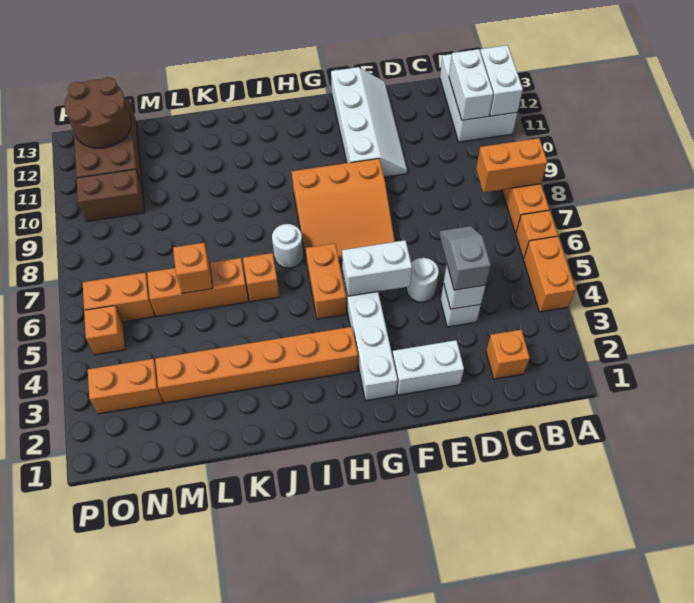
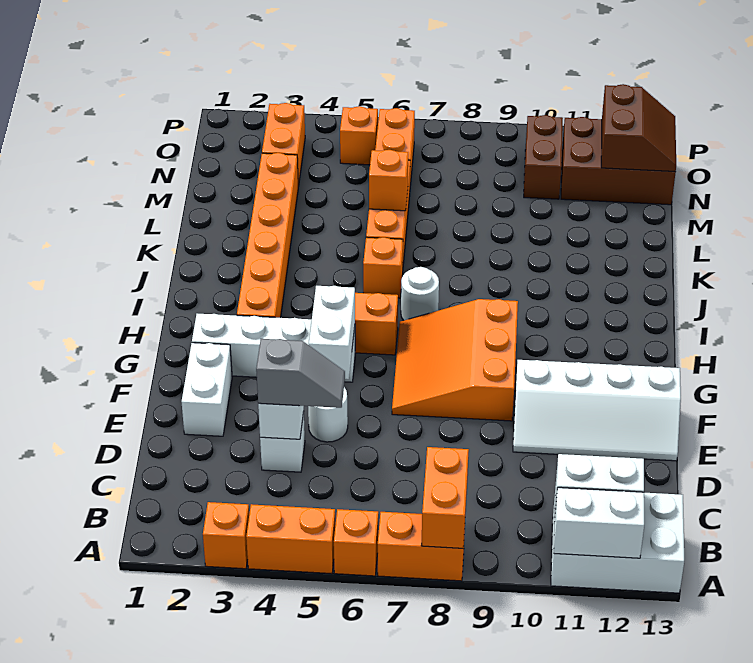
orange brick C2 level 1 -> orange brick A3 level 1
brown round brick N12:O13 level 2 -> brown slope N12:O13 level 2 top 12

